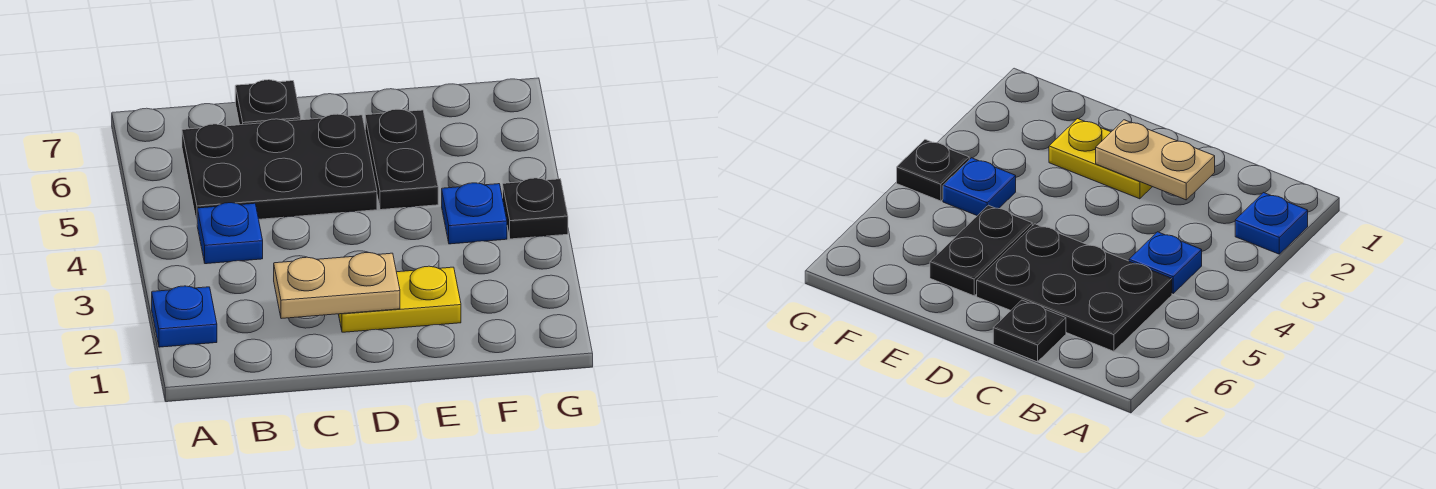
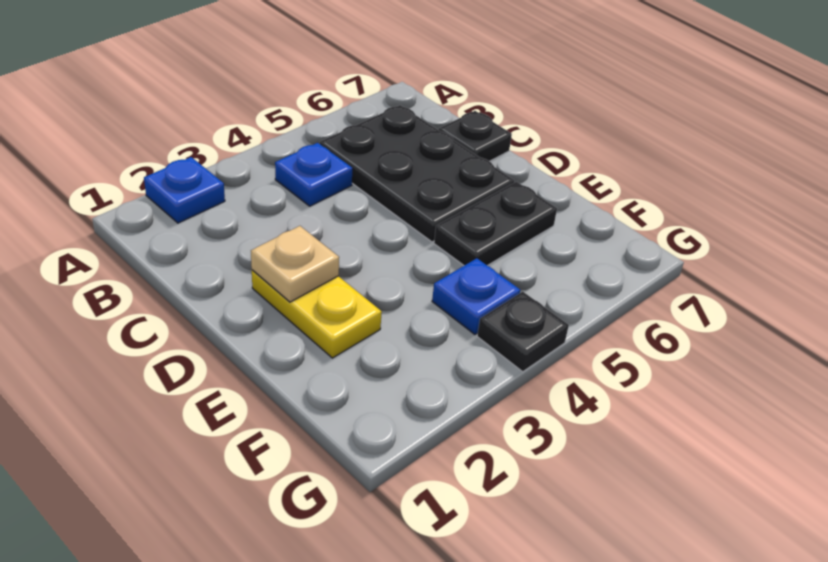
tan plate C2:D2 level 2 -> tan plate D2 level 2

